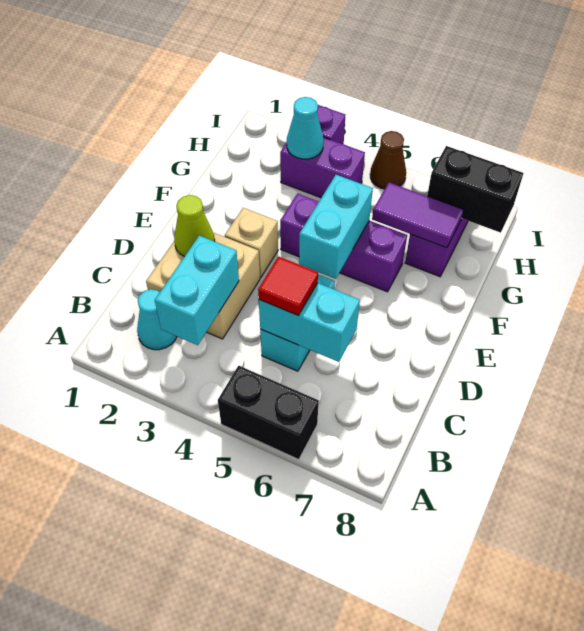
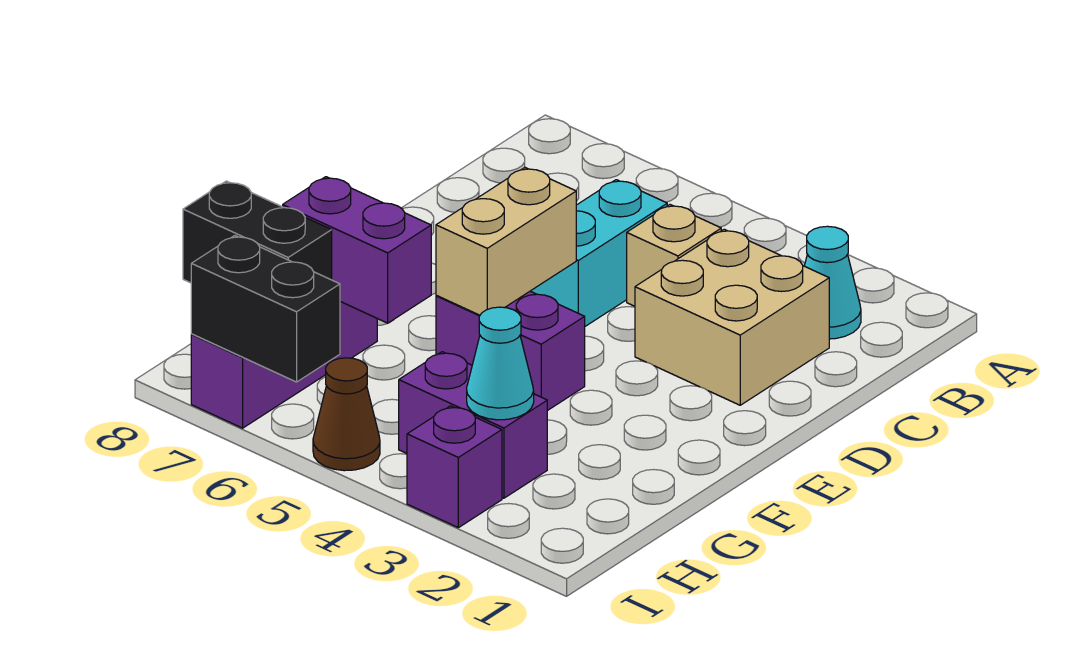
black brick A5:A6 level 1 -> black brick I6:I7 level 2
cyan brick B3:C3 level 2 -> none
cyan brick C5:C6 level 2 -> none
red tile C5 level 3 -> none
lime cone D2 level 2 -> none
tan brick E3 level 1 -> tan brick C4 level 1
cyan brick E5:F5 level 2 -> tan brick E5:F5 level 2
purple brick F4:F6 level 1 -> purple brick F4:F5 level 1
purple tile G6:G7 level 2 -> purple brick G6:G7 level 2

